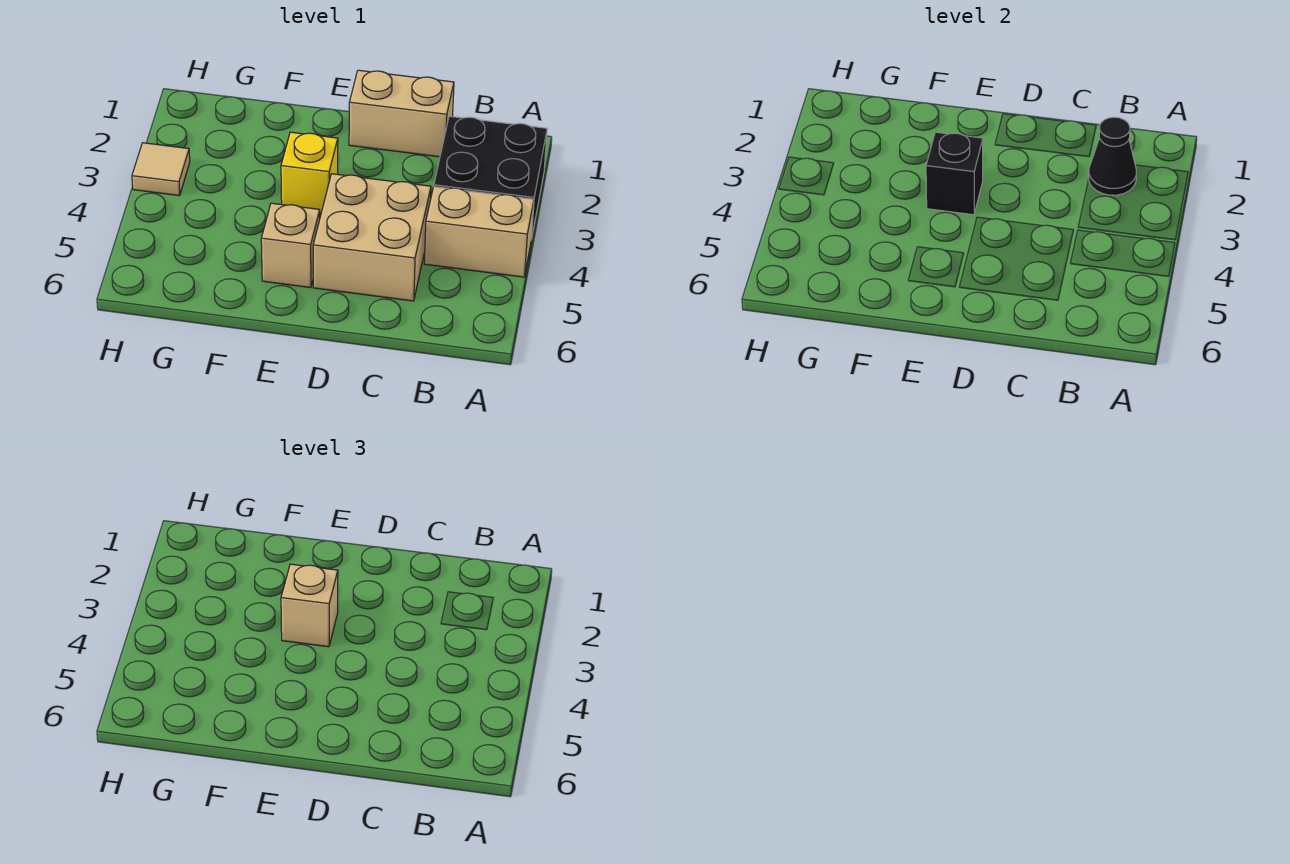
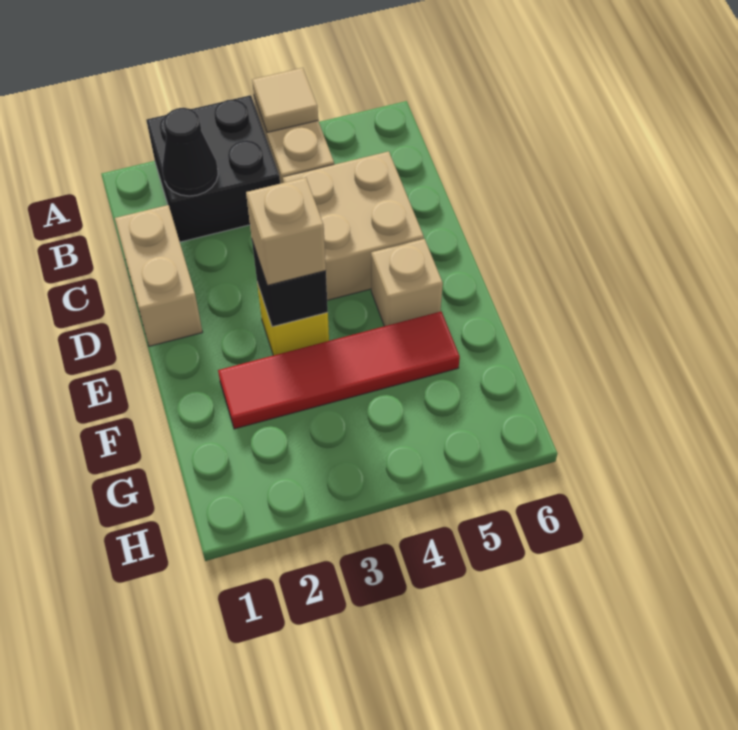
none -> red tile F2:F5 level 1
tan tile H3 level 1 -> tan tile A4 level 2

